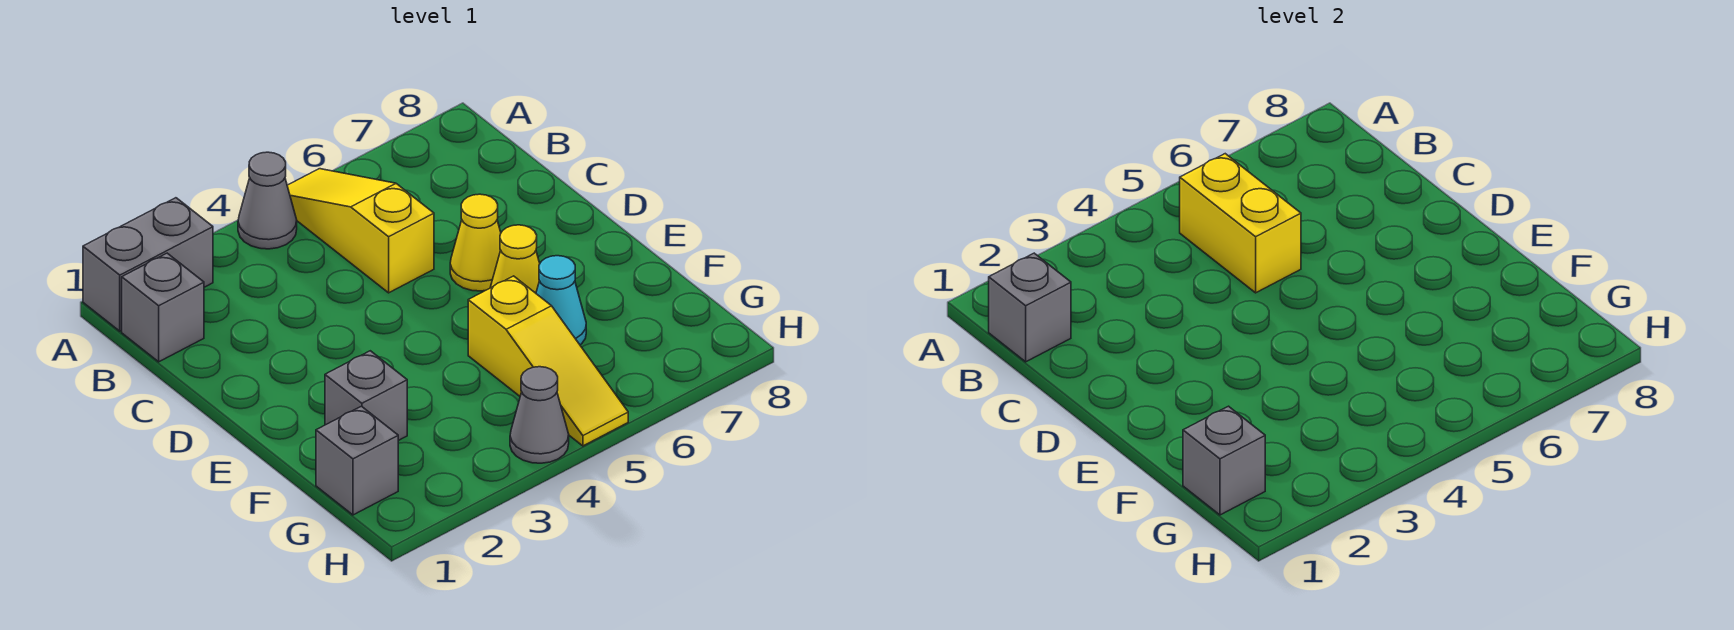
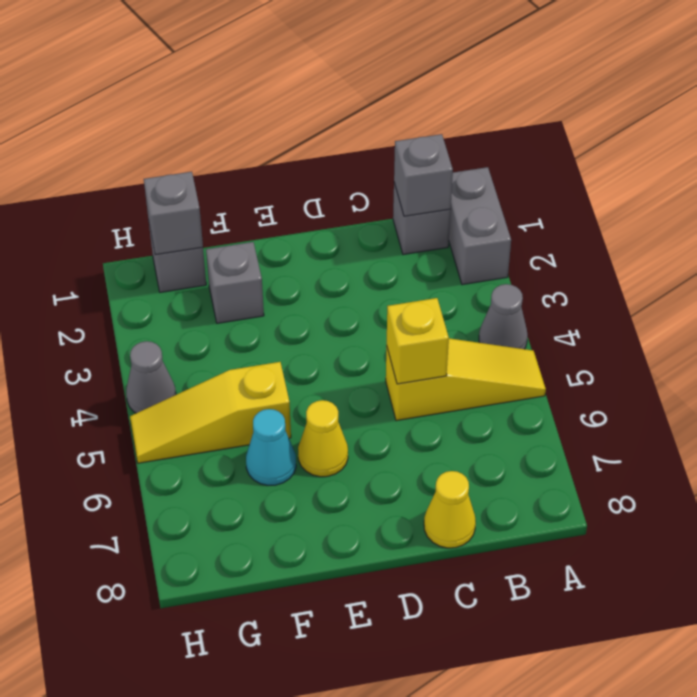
yellow brick B5:C5 level 2 -> yellow brick C5 level 2
yellow cone D6 level 1 -> yellow cone C8 level 1

